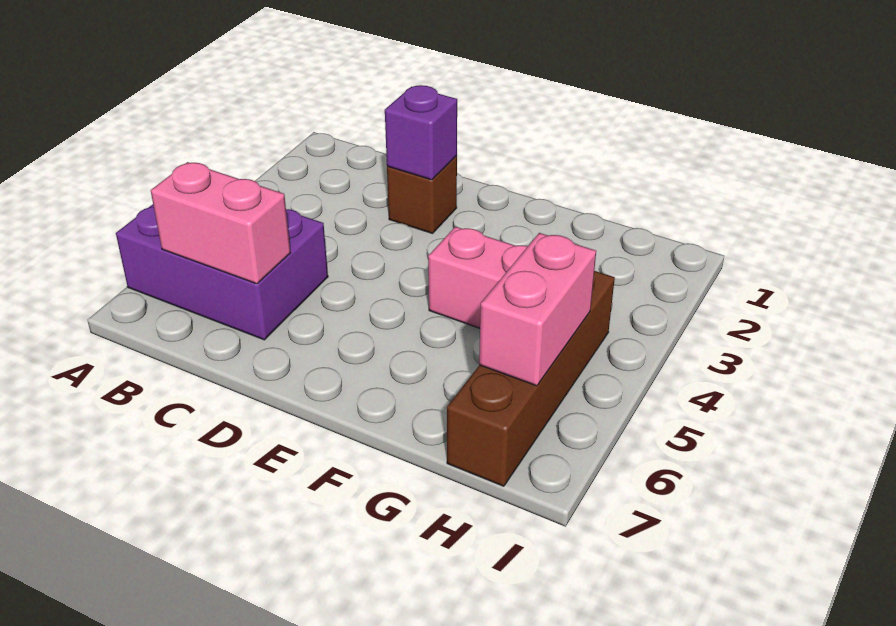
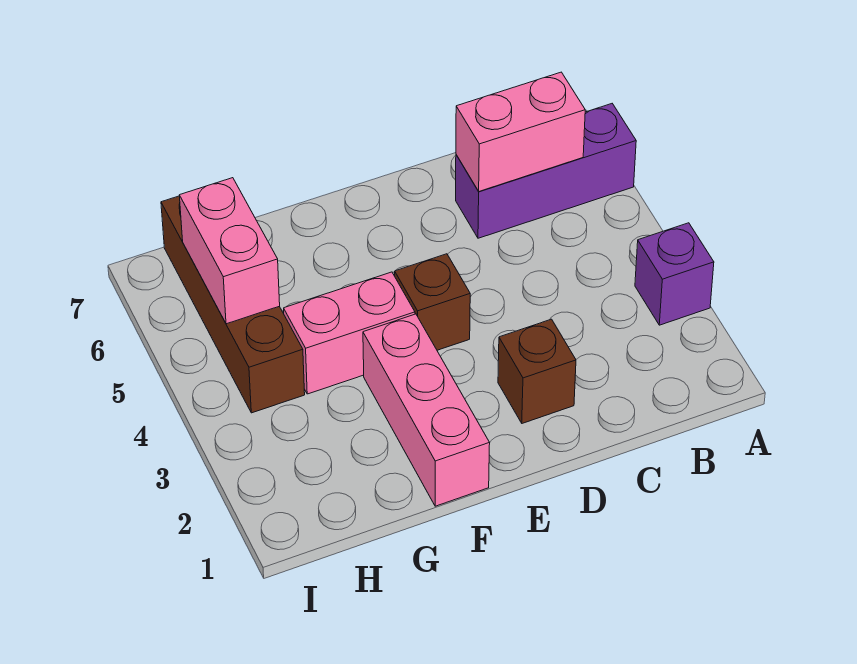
purple brick A5:C6 level 1 -> purple brick A6:C6 level 1
purple brick D2 level 2 -> purple brick A3 level 1
none -> brown brick E4 level 1
none -> pink brick F1:F3 level 1

